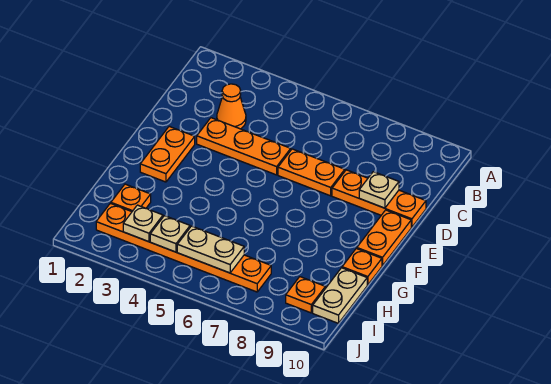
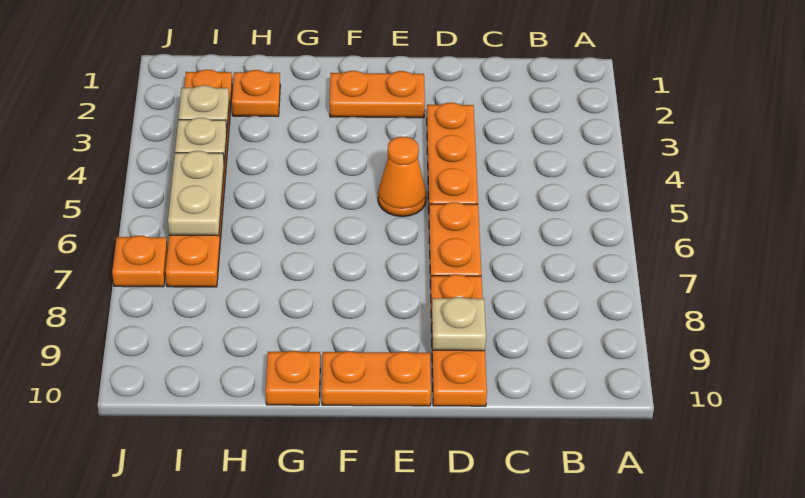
orange cone C3 level 1 -> orange cone E5 level 1
tan plate H10:I10 level 1 -> none
orange plate I9 level 1 -> orange plate J7 level 1

